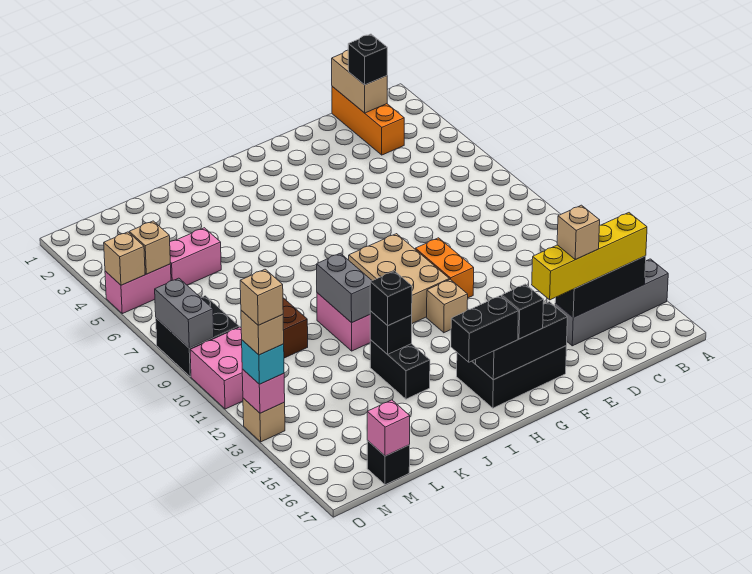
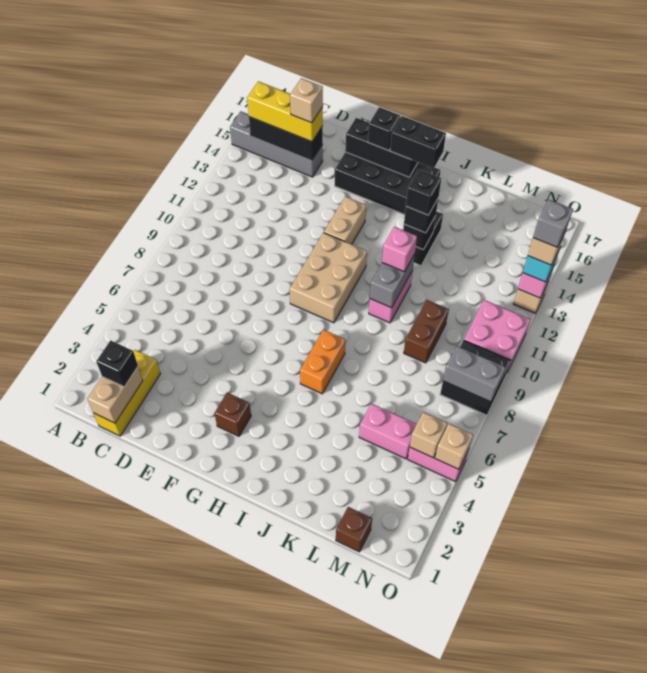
yellow brick B15:E15 level 3 -> yellow brick B15:D15 level 3
orange brick C1:C3 level 1 -> yellow brick C1:C3 level 1
orange brick F10:F11 level 1 -> orange brick I6:I7 level 1
black brick F15:H16 level 1 -> black brick F15:I16 level 1
none -> brown brick G3 level 1
tan brick G12 level 1 -> tan brick G12:G13 level 1
none -> brown brick M1 level 1
black brick M17 level 1 -> black brick J13 level 4
pink brick M17 level 2 -> pink brick J11 level 3
grey brick O8:O9 level 2 -> grey brick N8:O8 level 2
tan brick O13 level 5 -> grey brick O13 level 5

